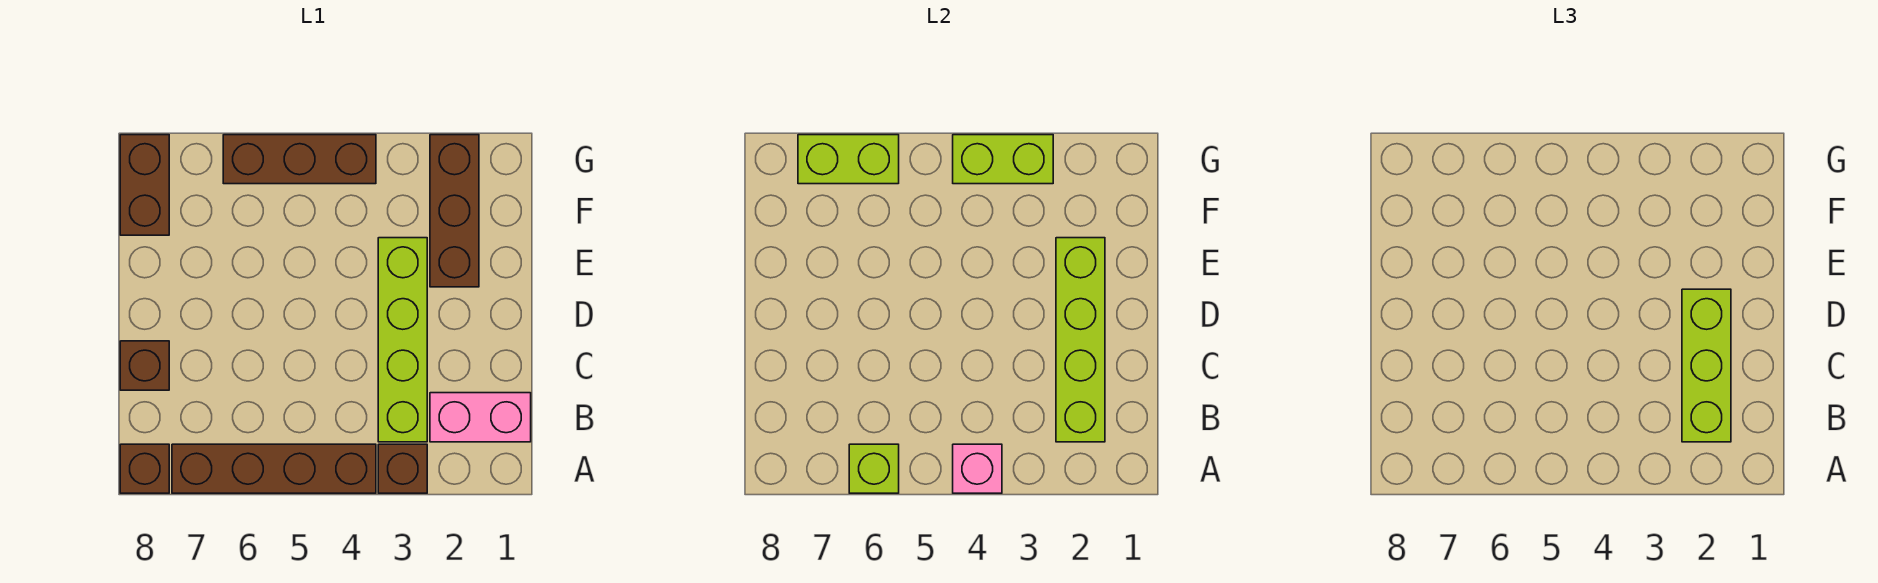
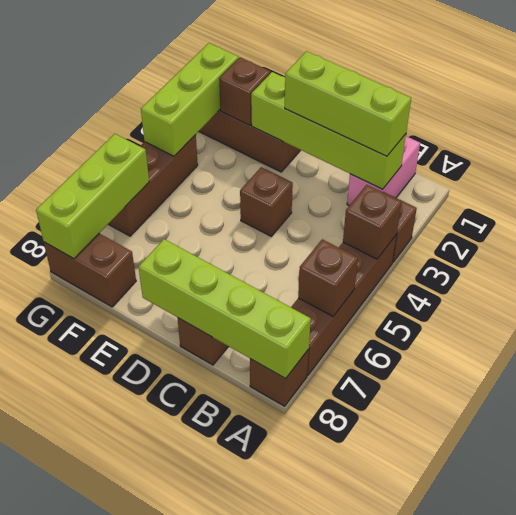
pink brick A4 level 2 -> brown brick A4 level 2
lime brick A6 level 2 -> brown brick A6 level 2
lime brick B3:E3 level 1 -> lime brick A8:D8 level 2
none -> brown brick D4 level 1
none -> brown brick F2 level 2
lime brick G3:G4 level 2 -> lime brick G2:G4 level 2
lime brick G6:G7 level 2 -> lime brick G6:G8 level 2

